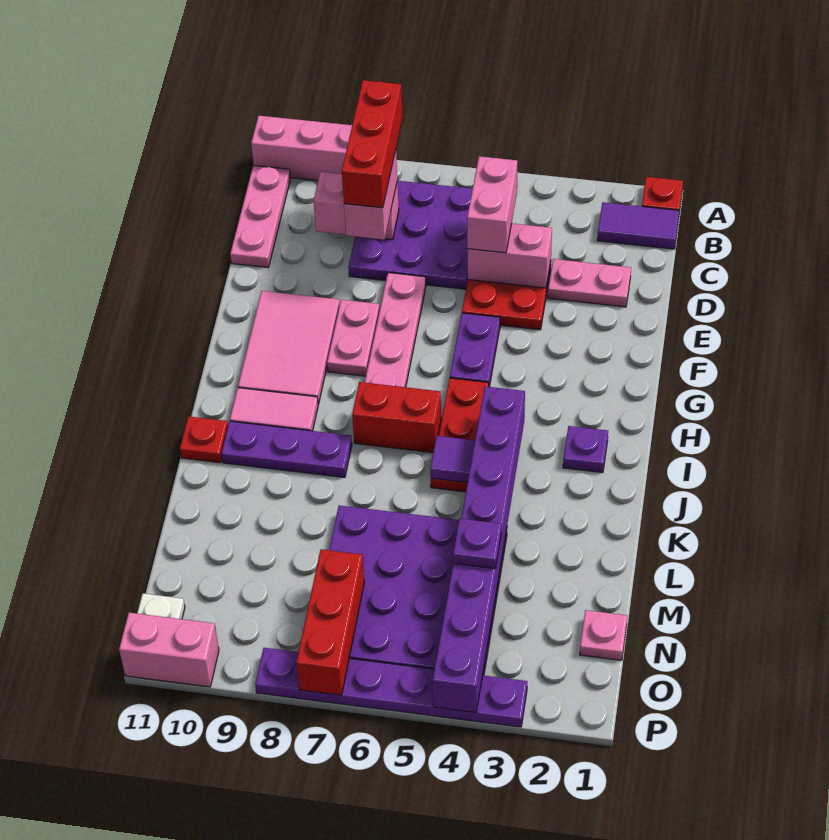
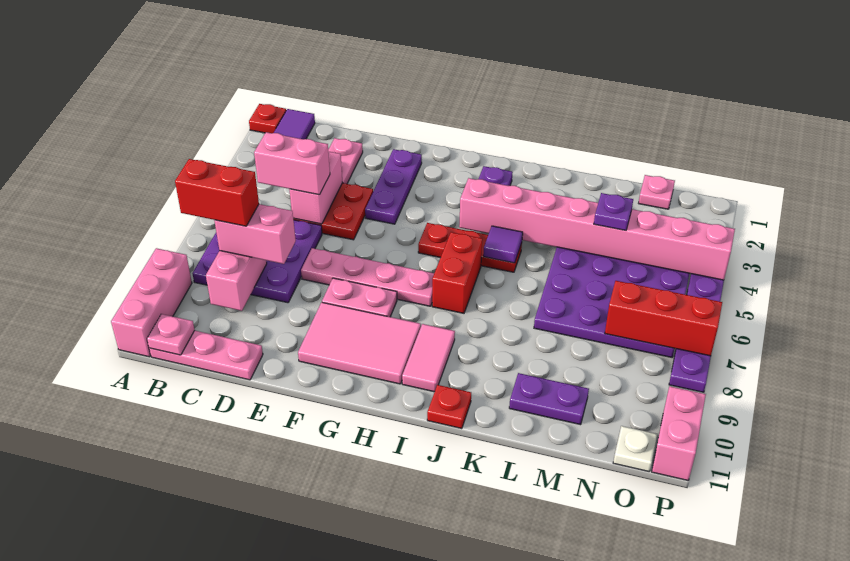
red brick B8:D8 level 4 -> red brick B8:C8 level 4
none -> pink plate B11 level 2
purple plate F5:G5 level 1 -> purple plate L10:M10 level 1
purple brick I4:P4 level 2 -> pink brick I4:P4 level 2
purple plate J8:J10 level 1 -> purple plate F2:F4 level 1

